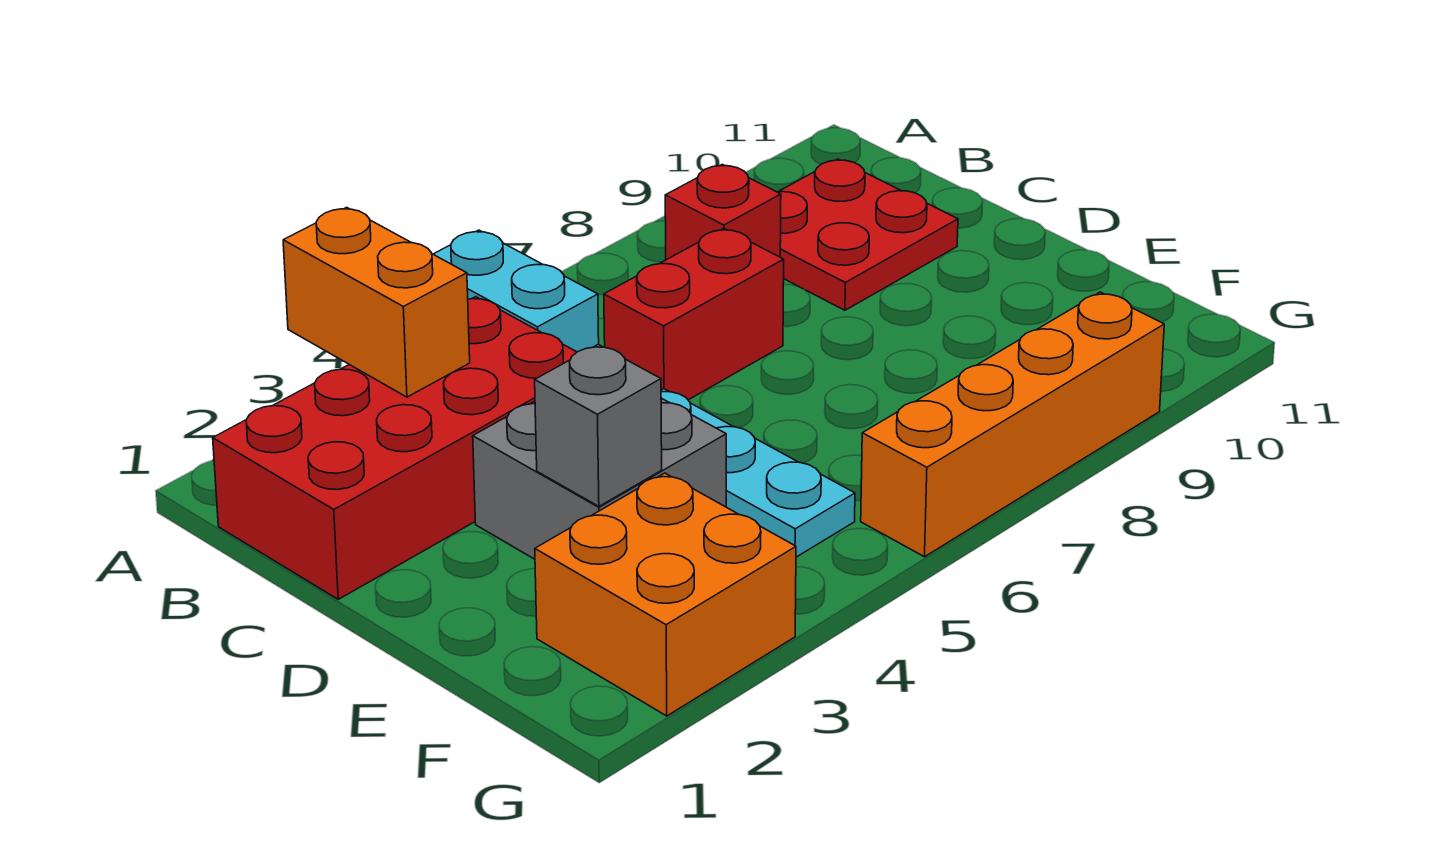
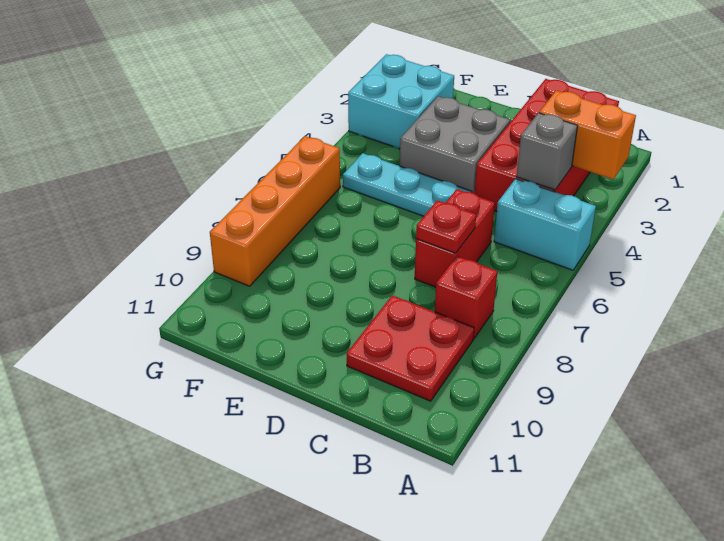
none -> red plate C7 level 2
grey brick E3 level 2 -> grey brick B4 level 2
orange brick F2:G3 level 1 -> cyan brick F2:G3 level 1

